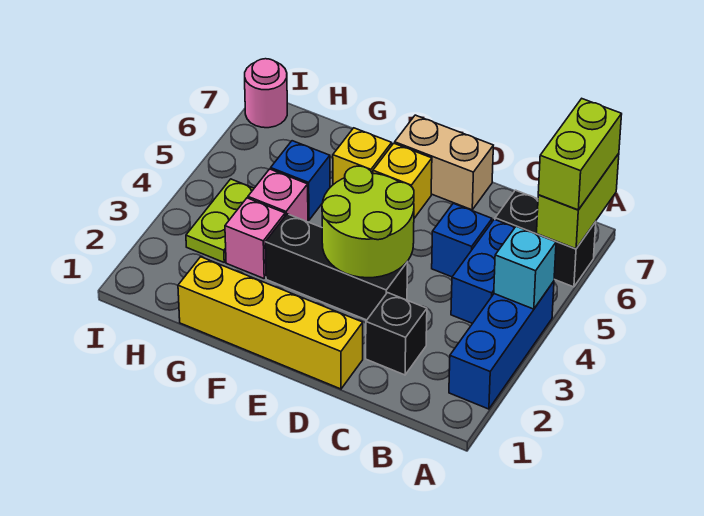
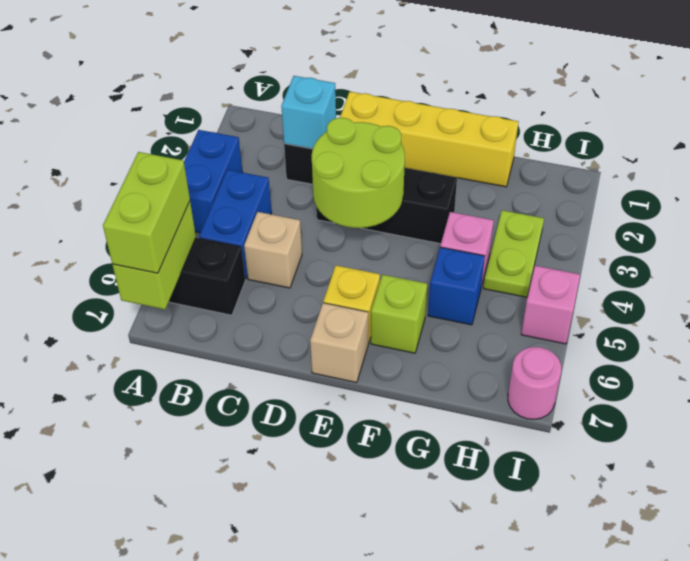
blue brick A2:A4 level 1 -> blue brick A3:A4 level 1
cyan brick A4 level 2 -> cyan brick C2 level 2
blue brick C5 level 1 -> tan brick C5 level 1
tan brick D7:E7 level 1 -> tan brick E7 level 1
yellow brick F6 level 1 -> lime brick F6 level 1
pink brick G3 level 1 -> pink brick I5 level 1

